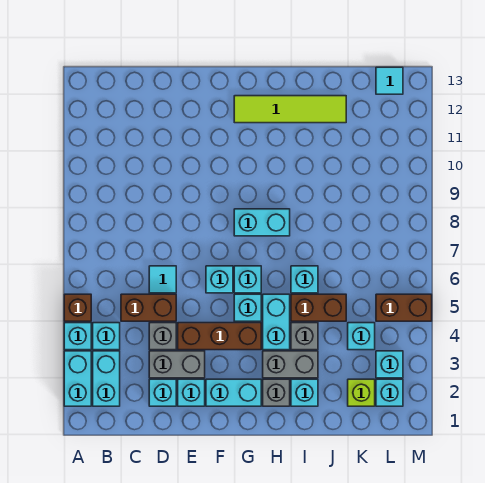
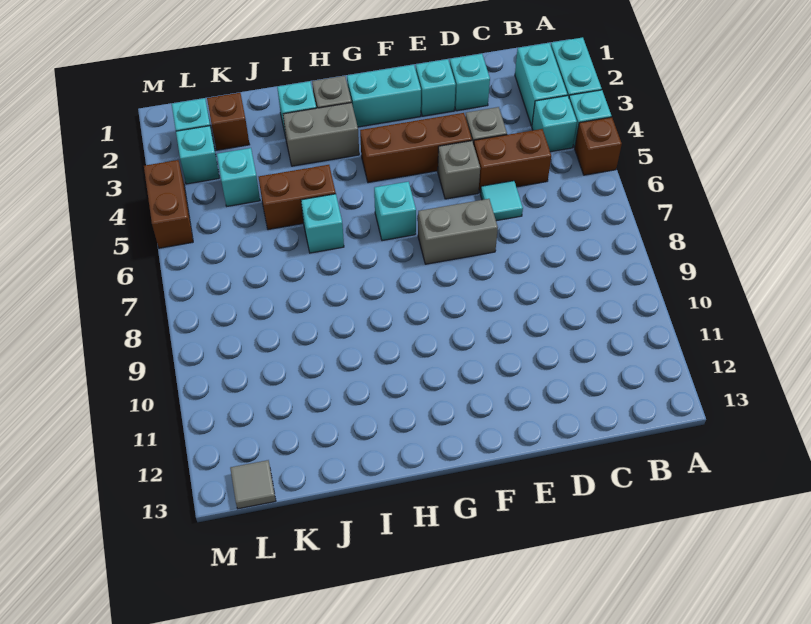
grey brick D3:E3 level 1 -> grey brick E7:F7 level 1
cyan brick F6 level 1 -> none
cyan brick G5 level 1 -> none
cyan brick G8:H8 level 1 -> none
lime tile G12:J12 level 1 -> none
cyan brick H4:H5 level 1 -> none
grey brick I4 level 1 -> grey brick E5 level 1
lime brick K2 level 1 -> brown brick K2 level 1
brown brick L5:M5 level 1 -> brown brick M4:M5 level 1
cyan tile L13 level 1 -> grey tile L13 level 1

